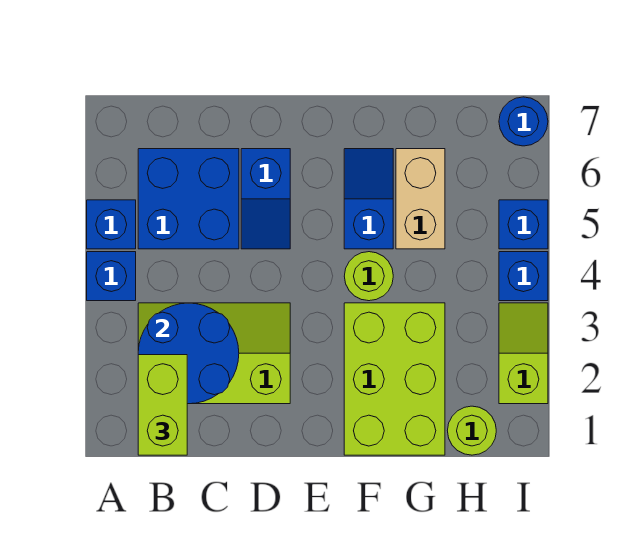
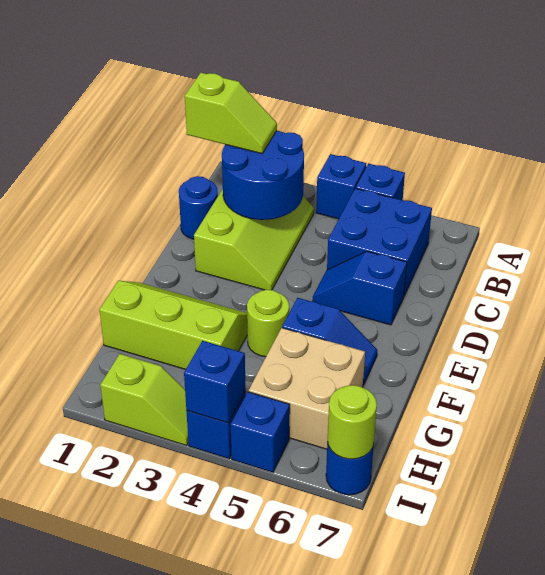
lime brick B1:B2 level 3 -> lime slope B1:B2 level 3 top 1
none -> blue round brick C1 level 1
lime brick F1:G3 level 1 -> lime slope F1:G3 level 1 top G
tan brick G5:G6 level 1 -> tan brick G5:H6 level 1
lime round brick H1 level 1 -> lime round brick I7 level 2
none -> blue brick I4 level 2

